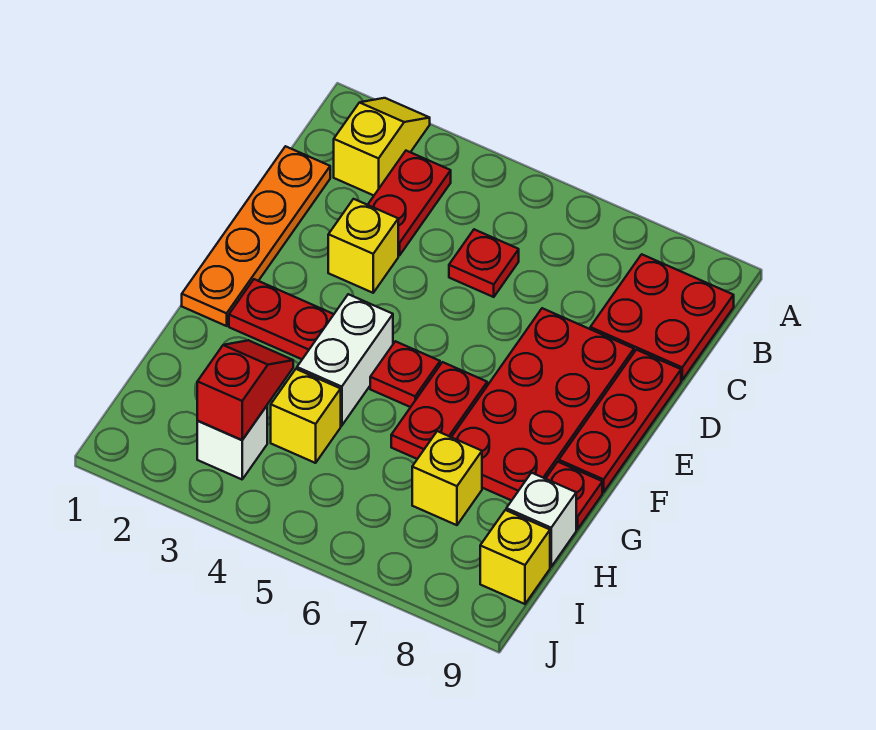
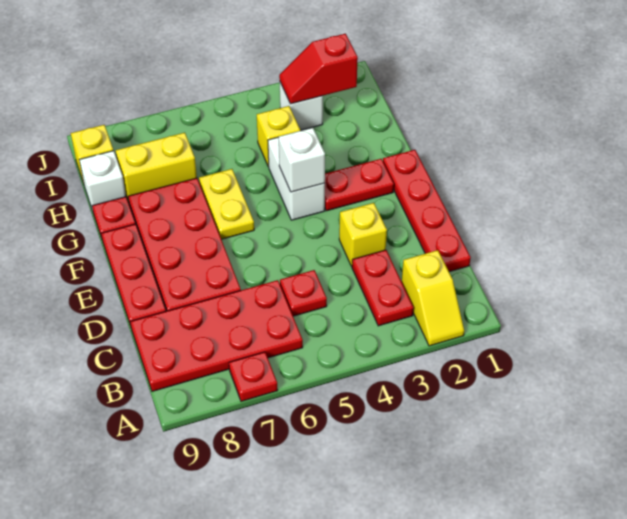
red plate B8:C9 level 1 -> red plate B6:C9 level 1
orange plate C1:F1 level 1 -> red plate C1:F1 level 1
none -> white brick F4 level 2
red plate F5 level 1 -> red plate A7 level 1
red plate F6:G6 level 1 -> yellow plate F6:G6 level 1
red slope H3:I3 level 2 top I -> red slope I2:I3 level 2 top 2
yellow brick H7 level 1 -> yellow brick H7:H8 level 1

